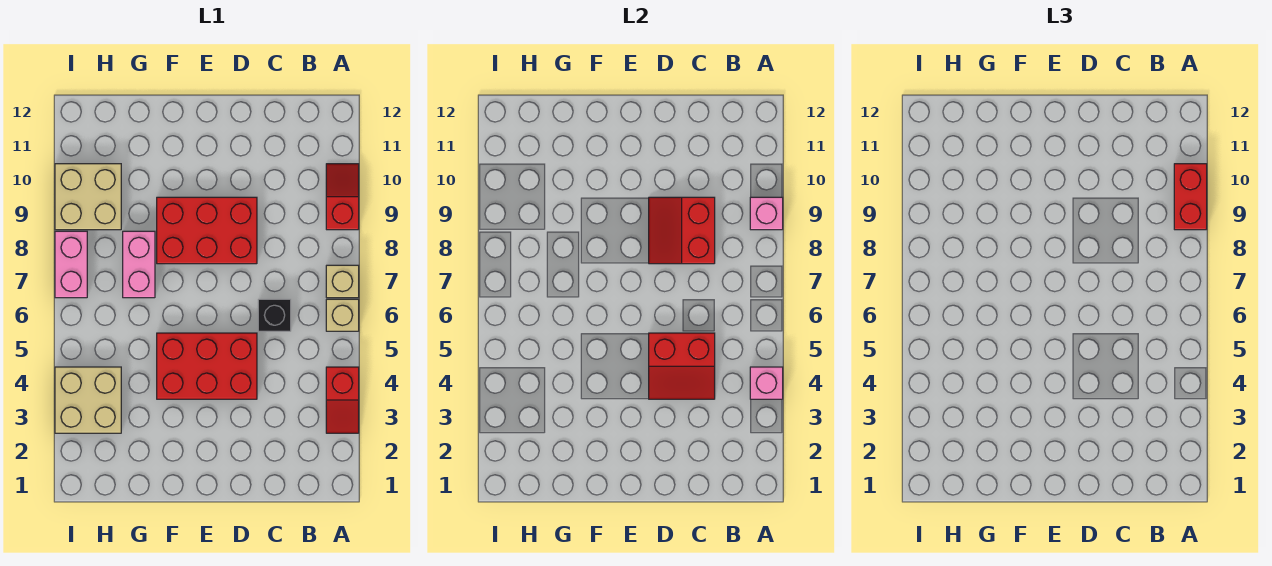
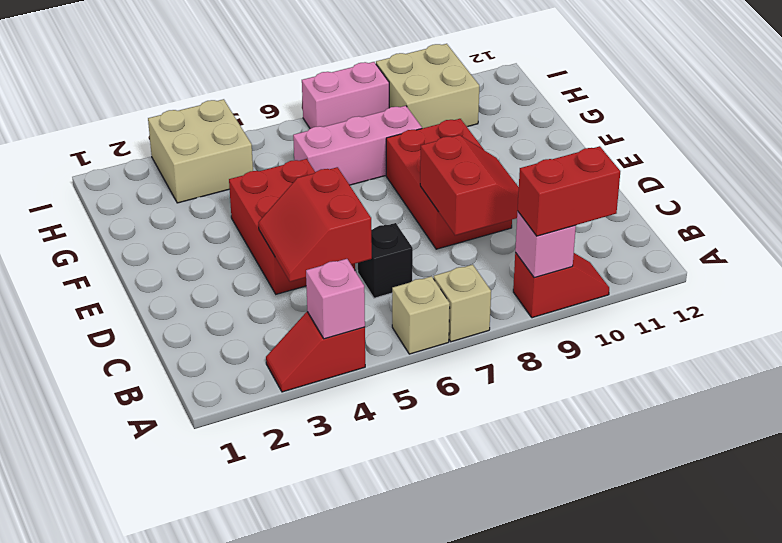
red slope C8:D9 level 2 top C -> red slope C8:D9 level 2 top 8
pink brick G7:G8 level 1 -> pink brick G6:G8 level 1

